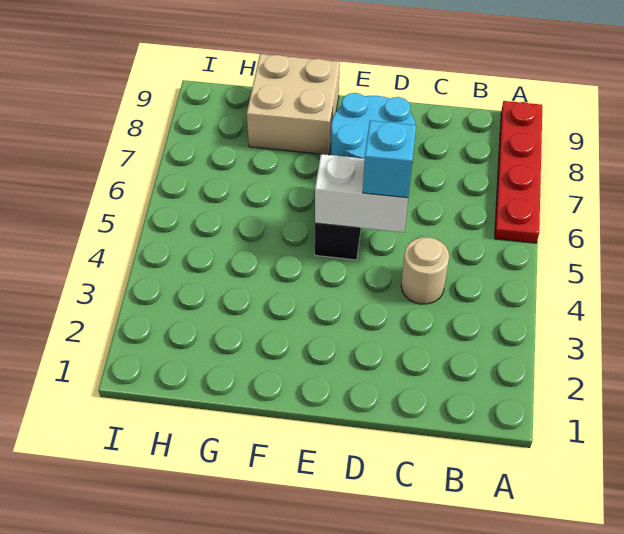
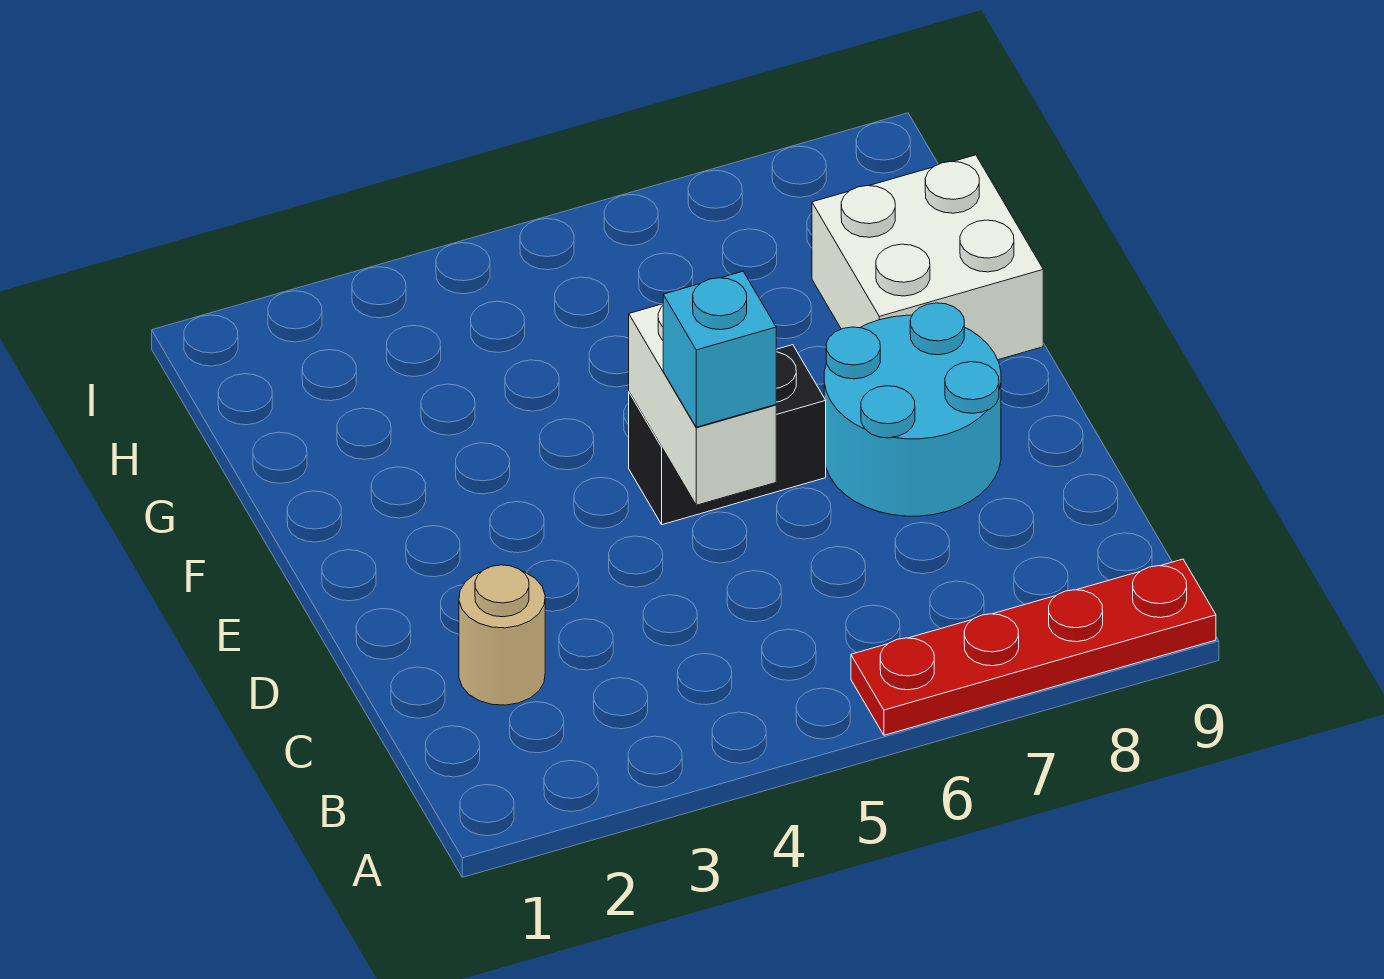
tan round brick C4 level 1 -> tan round brick C2 level 1
tan brick F8:G9 level 1 -> white brick F8:G9 level 1

